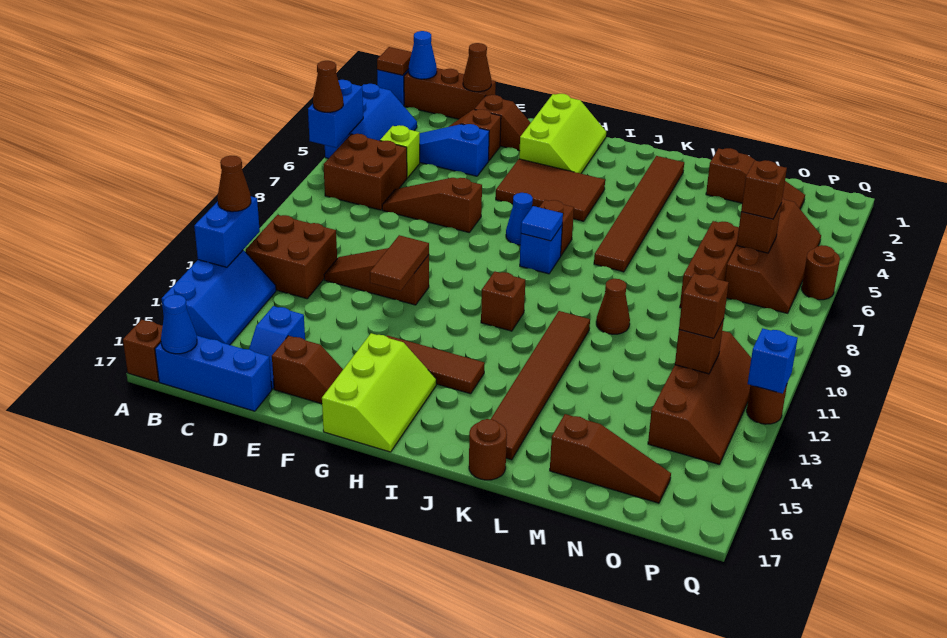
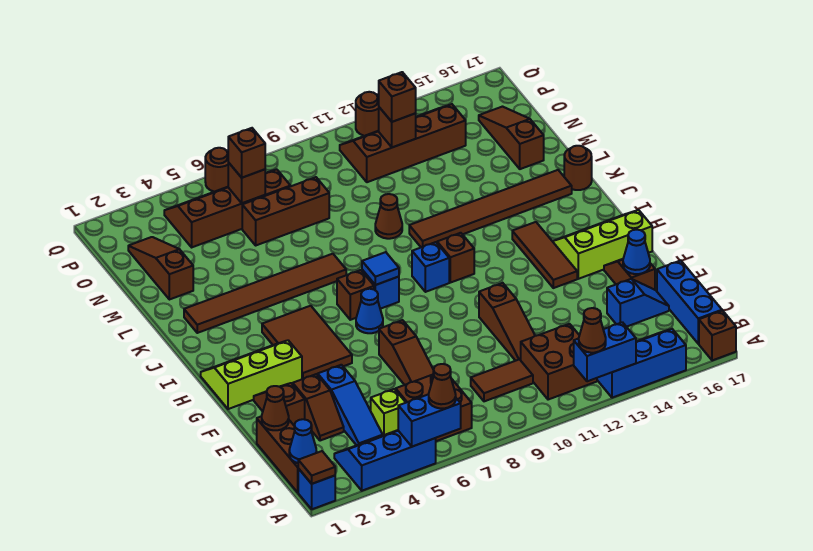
blue cone B17 level 2 -> blue cone E16 level 2
brown tile F11:F12 level 2 -> brown tile C9:C10 level 1
blue brick Q12 level 2 -> blue brick I10 level 1

